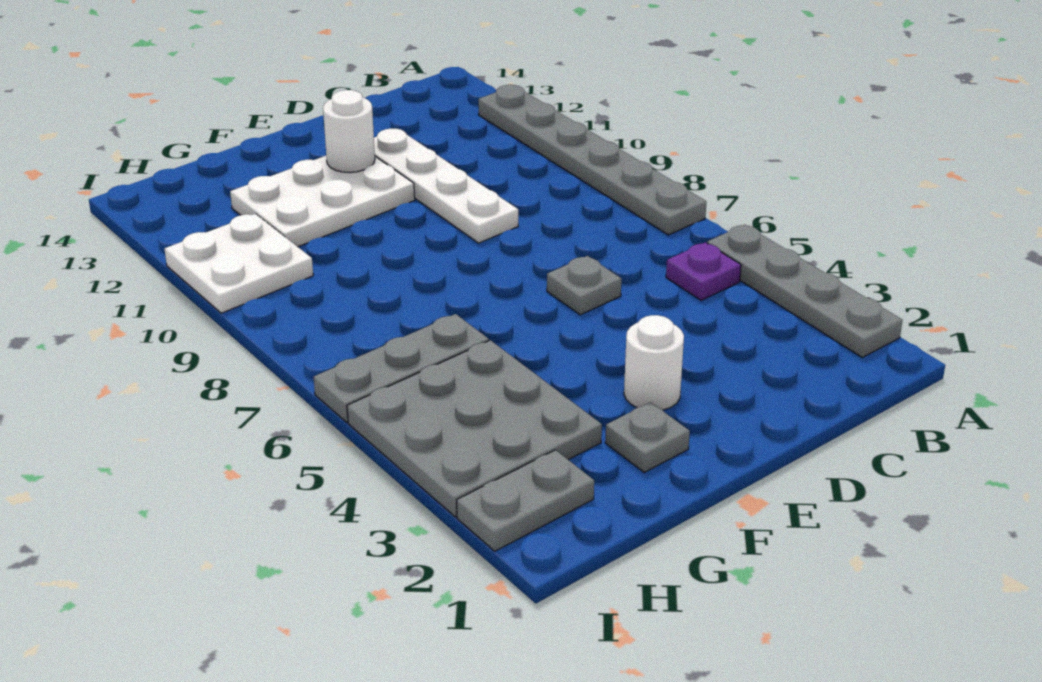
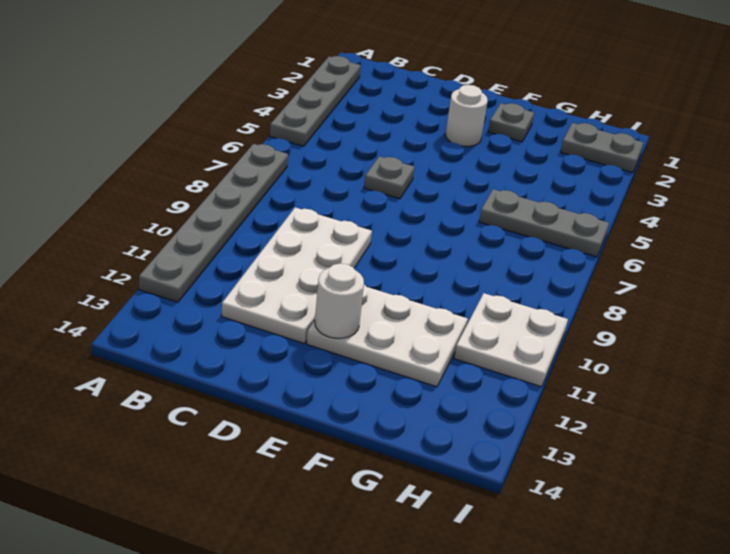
purple plate B5 level 1 -> none
white plate D9:D12 level 1 -> white plate C9:D12 level 1
grey plate G3:I5 level 1 -> none

